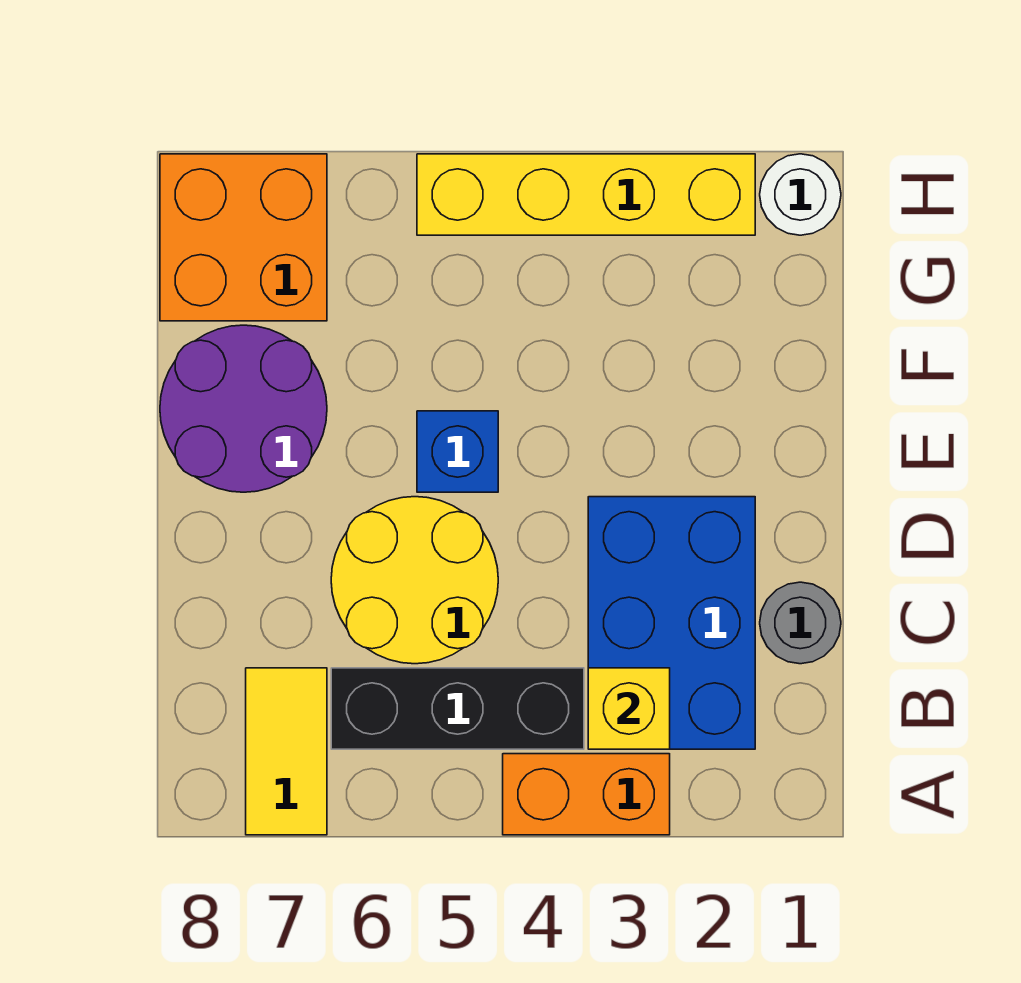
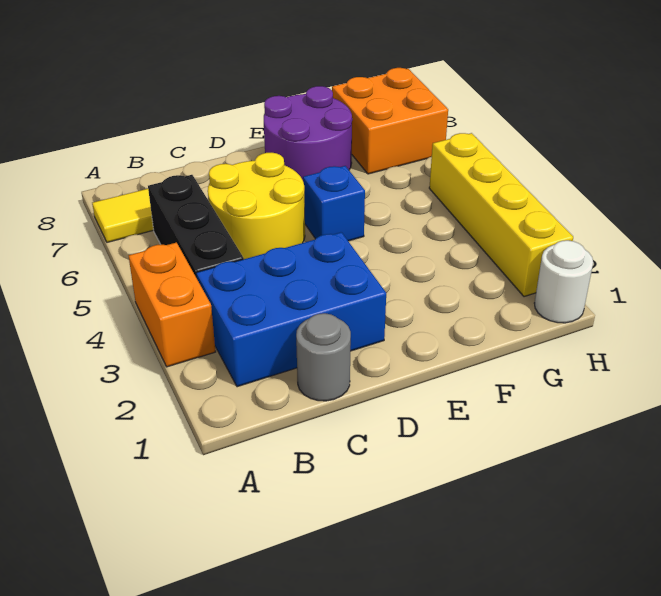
yellow brick B3 level 2 -> none

